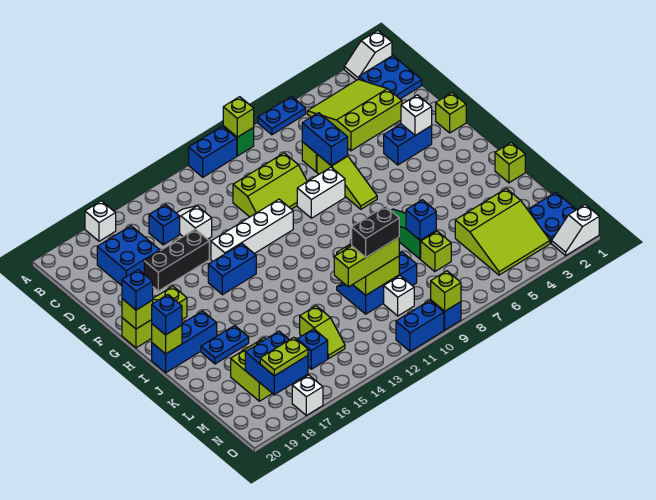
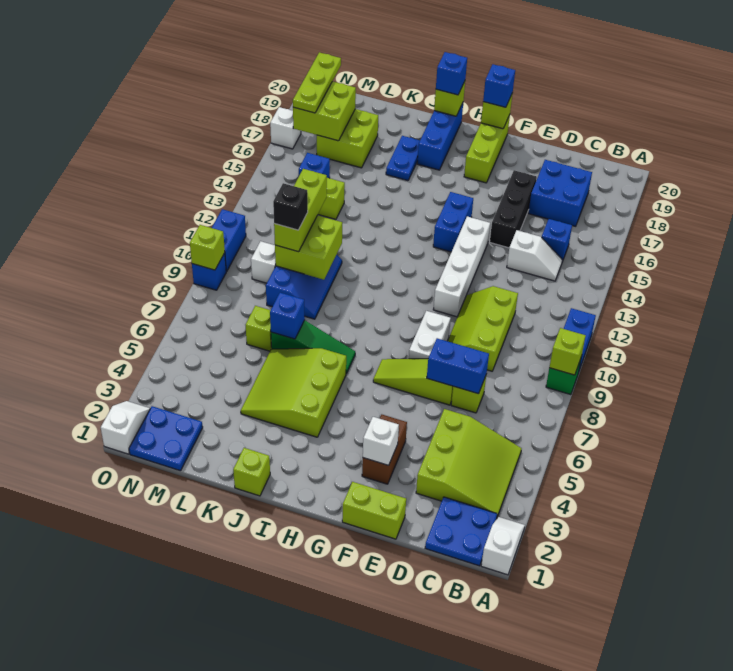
blue plate A6:A7 level 1 -> none
white brick A17 level 1 -> none
lime brick F1 level 1 -> lime brick E1:F1 level 1
blue brick F3:F4 level 1 -> brown brick F3:F4 level 1
lime slope L3:N5 level 1 top L -> lime slope I4:K6 level 1 top I
black brick L10:L11 level 4 -> black brick L10 level 4
blue brick M17:N18 level 2 -> lime brick M17:N18 level 2
lime plate N17:N18 level 3 -> lime plate N17:N19 level 3

